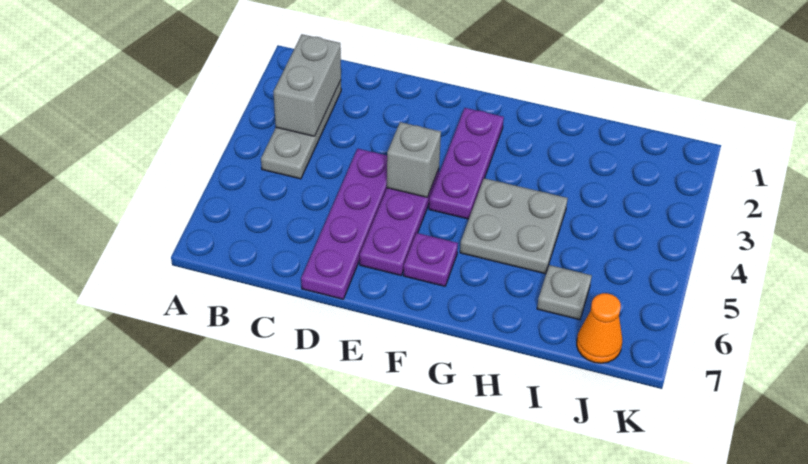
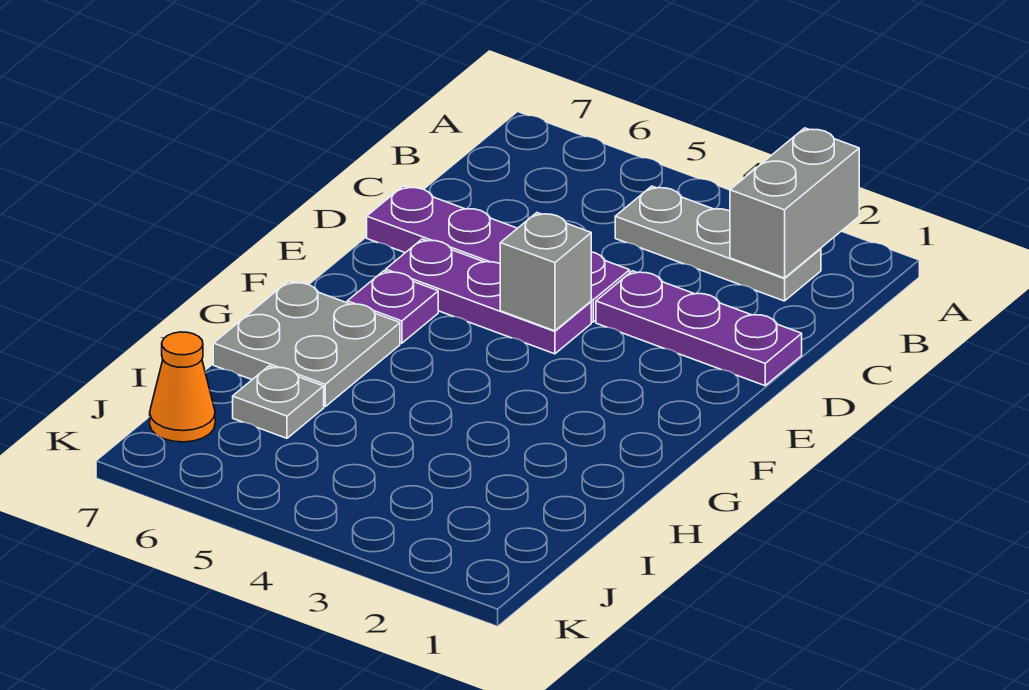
grey brick B2:B3 level 2 -> grey brick A2:B2 level 2
purple plate F2:F4 level 1 -> purple plate D1:D3 level 1
grey plate G4:H5 level 1 -> grey plate G6:H7 level 1

